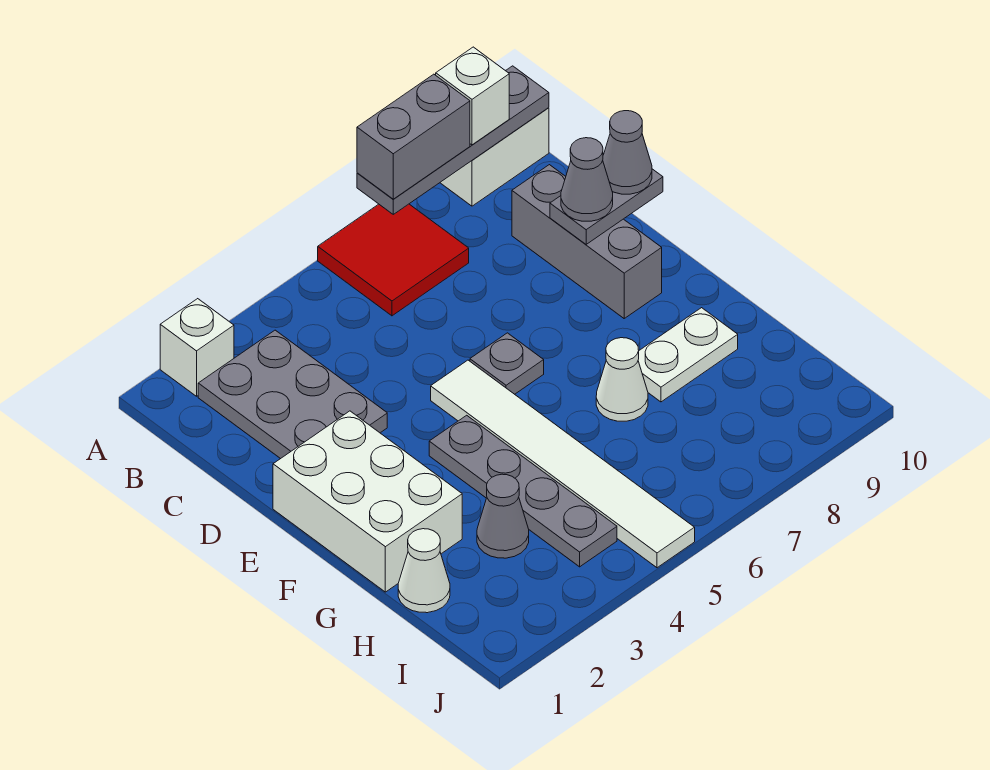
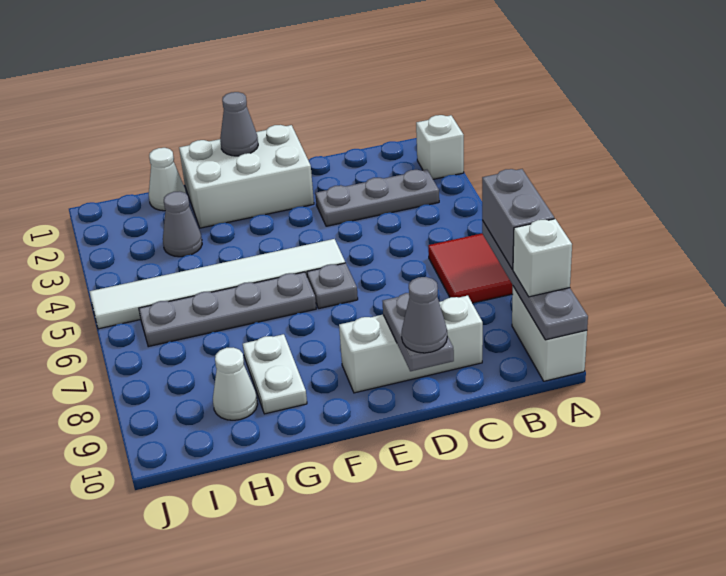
grey plate B2:D3 level 1 -> grey plate B3:D3 level 1
grey brick C9:E9 level 1 -> white brick C9:E9 level 1
grey cone D9 level 3 -> grey cone F1 level 2
grey plate F4:I4 level 1 -> grey plate F6:I6 level 1
white cone G7 level 1 -> white cone H9 level 1

